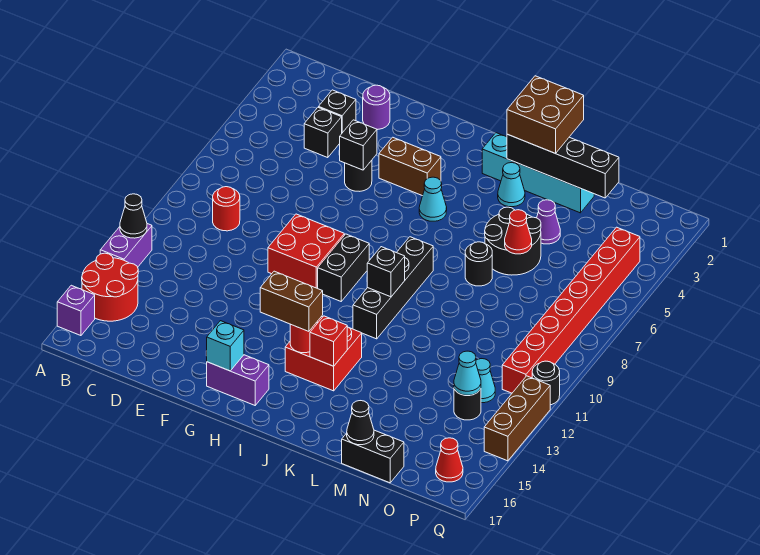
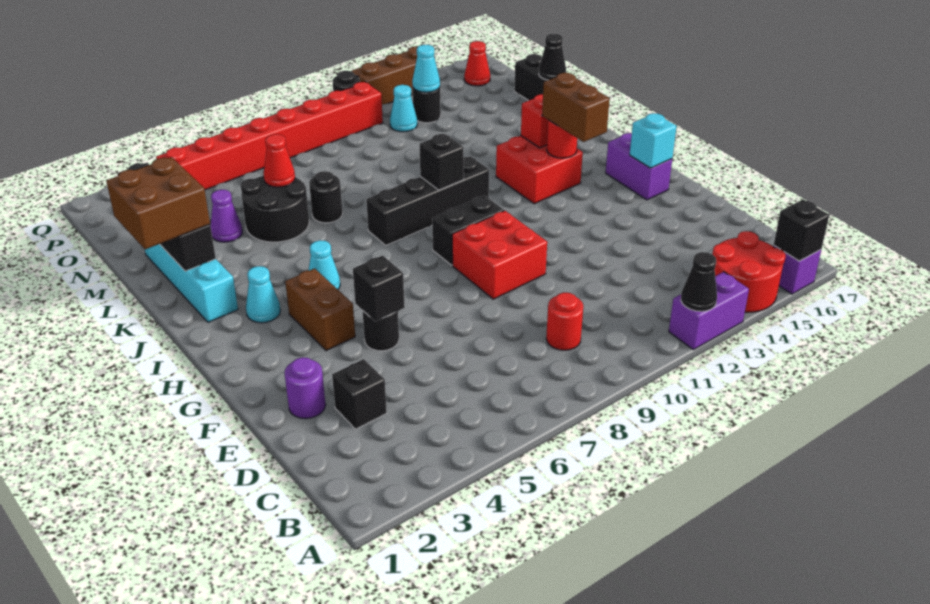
black brick D4 level 1 -> black brick A16 level 2
cyan cone K3 level 1 -> cyan cone I3 level 1

